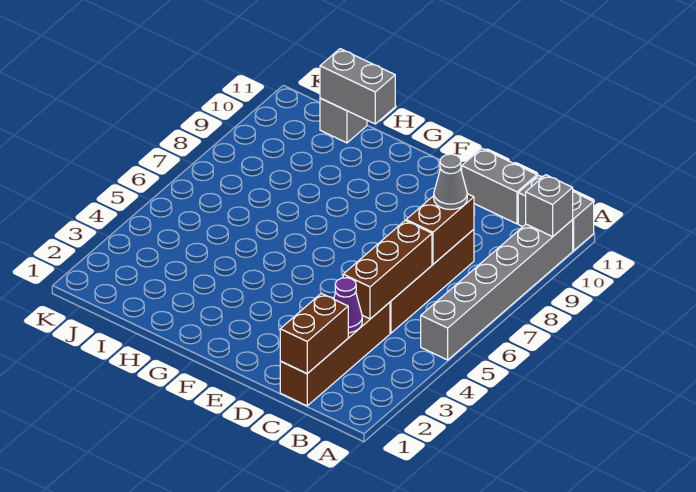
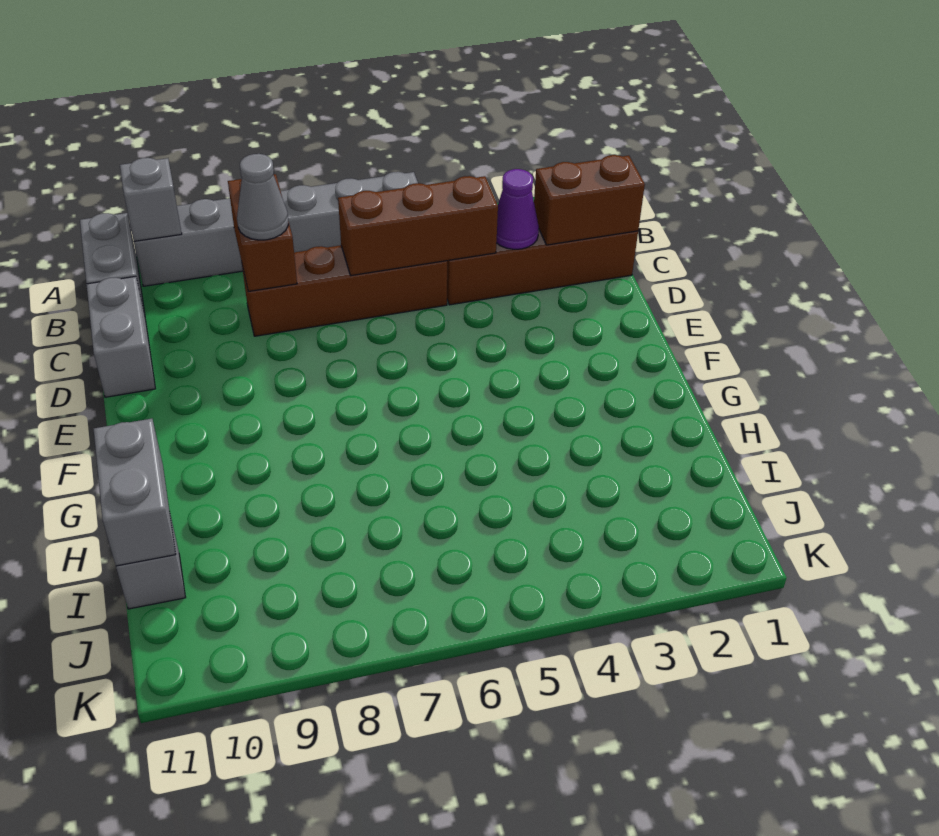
brown brick C7:C8 level 2 -> brown brick B8:C8 level 2

